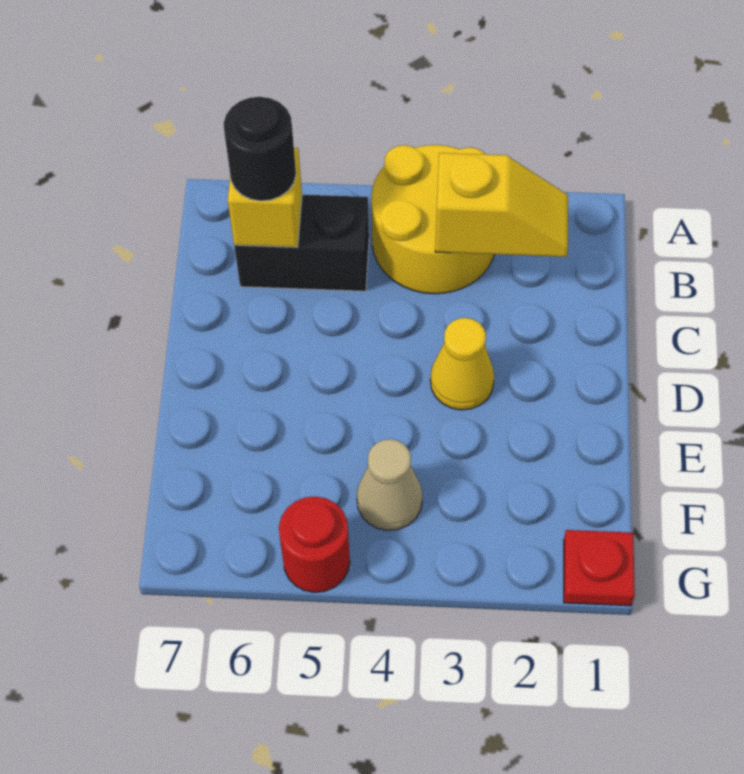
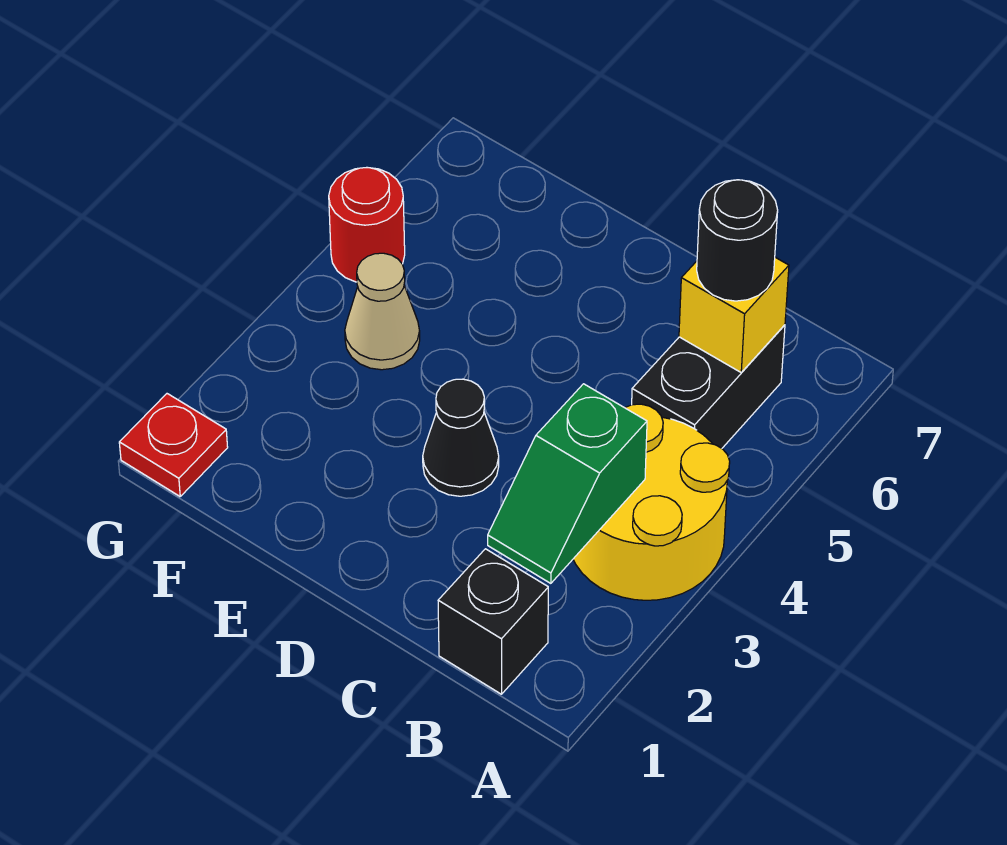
none -> black brick B1 level 1
yellow slope B2:B3 level 2 top 3 -> green slope B2:B3 level 2 top 3
yellow cone D3 level 1 -> black cone D3 level 1

